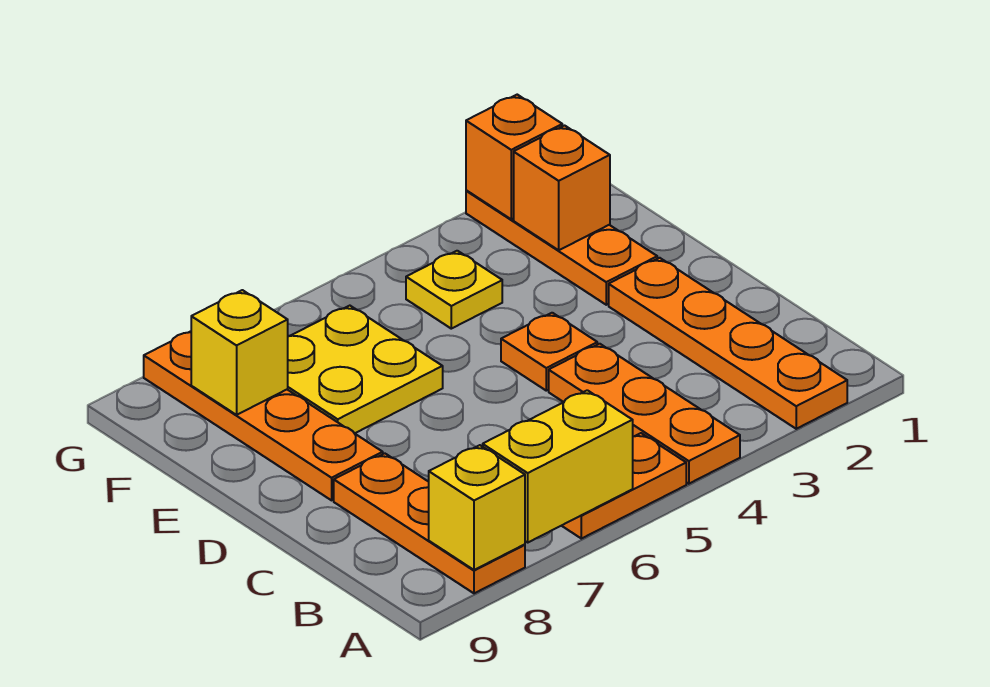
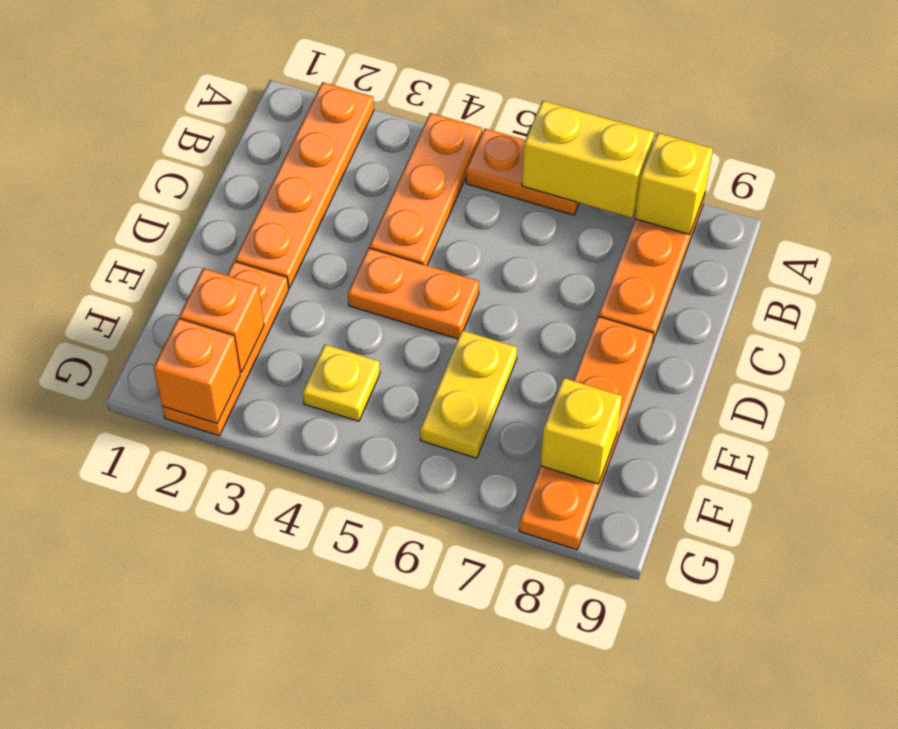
orange plate D4 level 1 -> orange plate D4:D5 level 1
yellow plate E6:F7 level 1 -> yellow plate E6:F6 level 1

